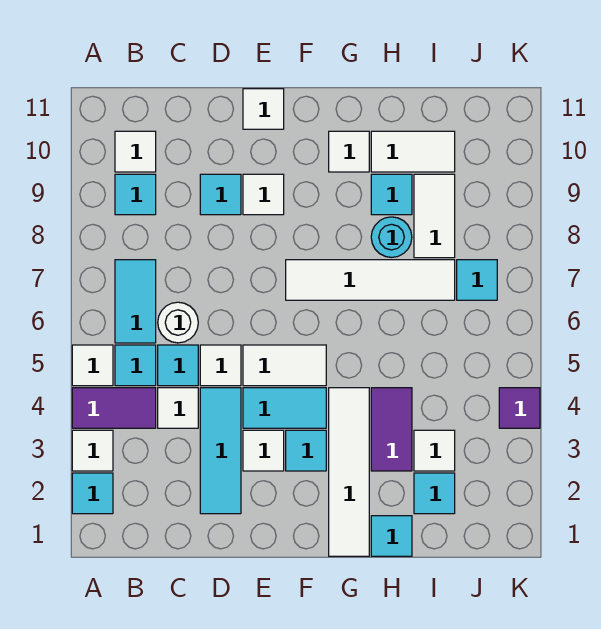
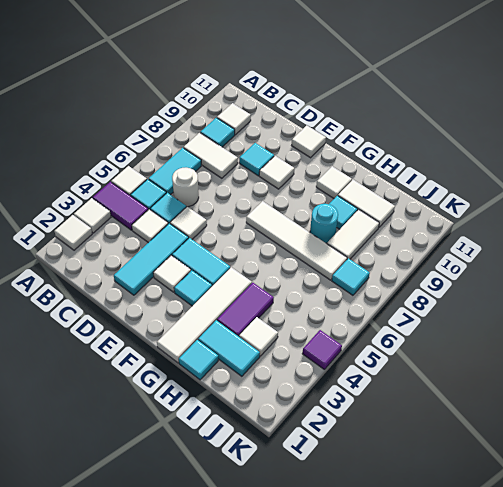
cyan tile A2 level 1 -> white tile A2 level 1
white tile E5:F5 level 1 -> white tile B8:C8 level 1
cyan tile I2 level 1 -> cyan tile H2:I2 level 1

